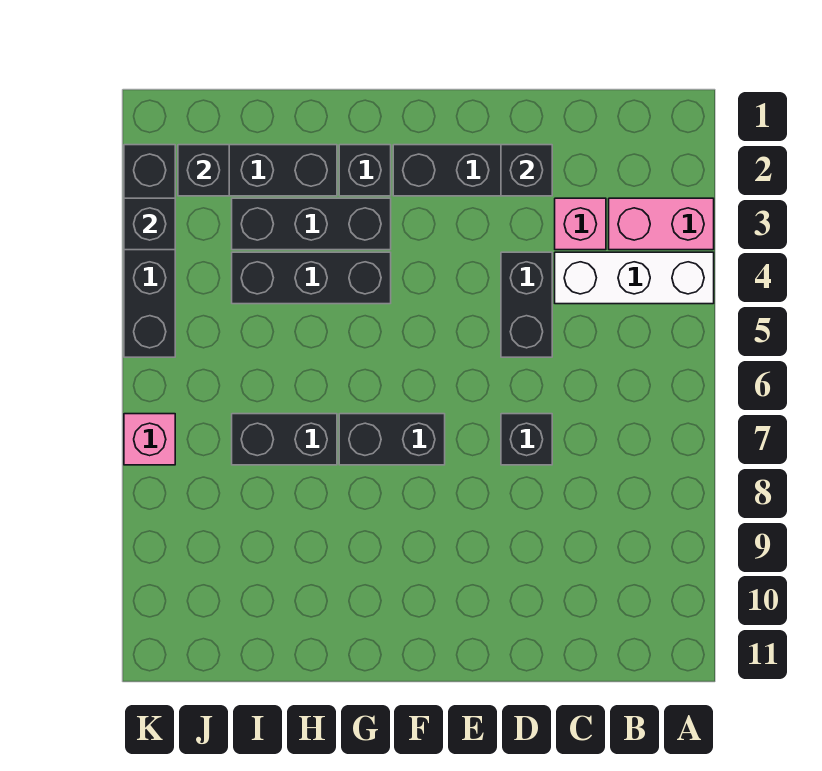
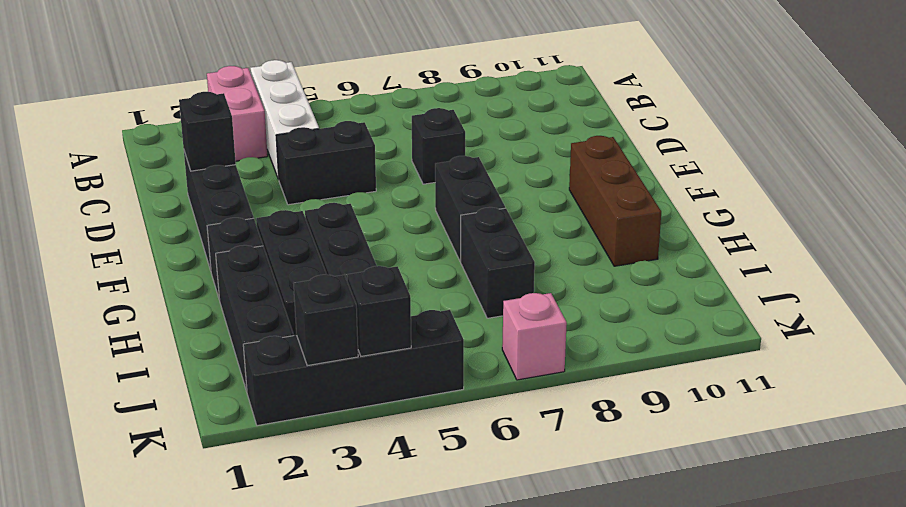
pink brick C3 level 1 -> none
none -> brown brick F10:H10 level 1
black brick J2 level 2 -> black brick K4 level 2

